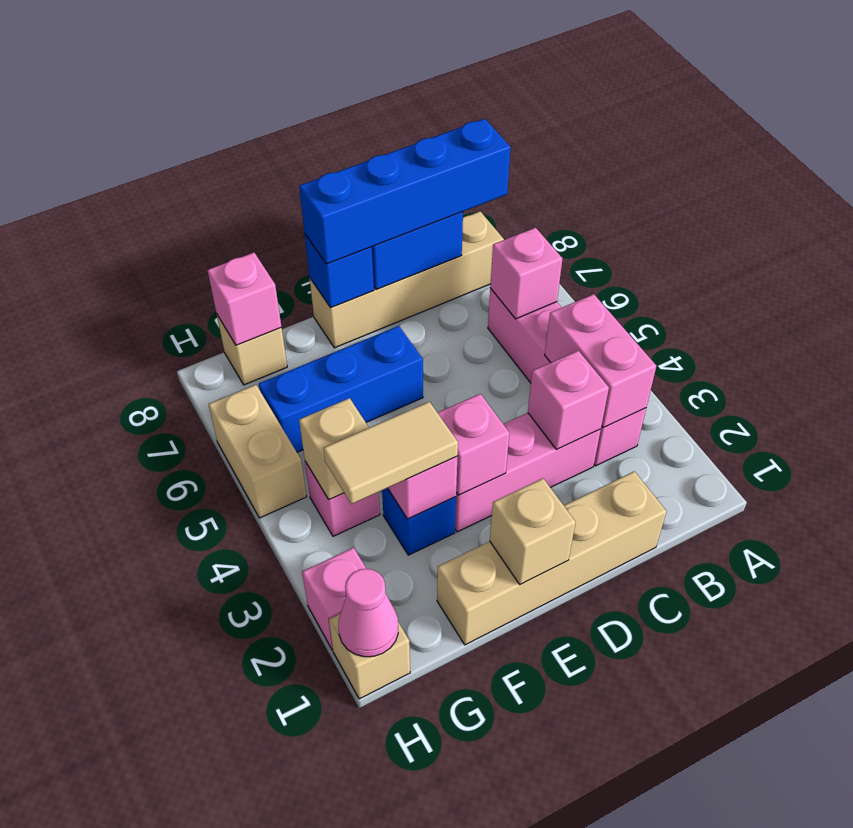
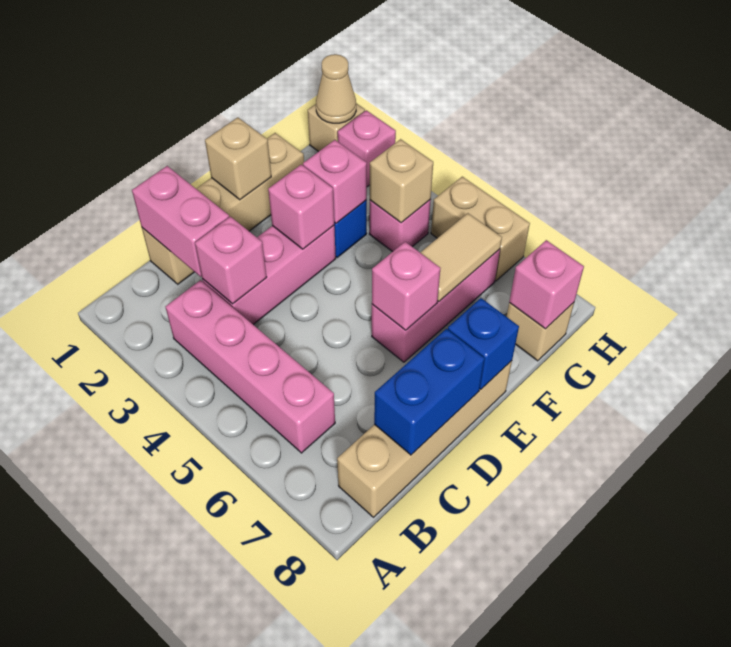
pink brick B3:B4 level 2 -> pink brick C1:C2 level 2
pink brick B6 level 2 -> pink brick E6 level 2
blue brick B8:E8 level 3 -> none
blue brick E6:G6 level 1 -> pink brick E6:G6 level 1
tan tile F3:G3 level 3 -> tan tile F6:G6 level 2
pink cone H1 level 2 -> tan cone H1 level 2

